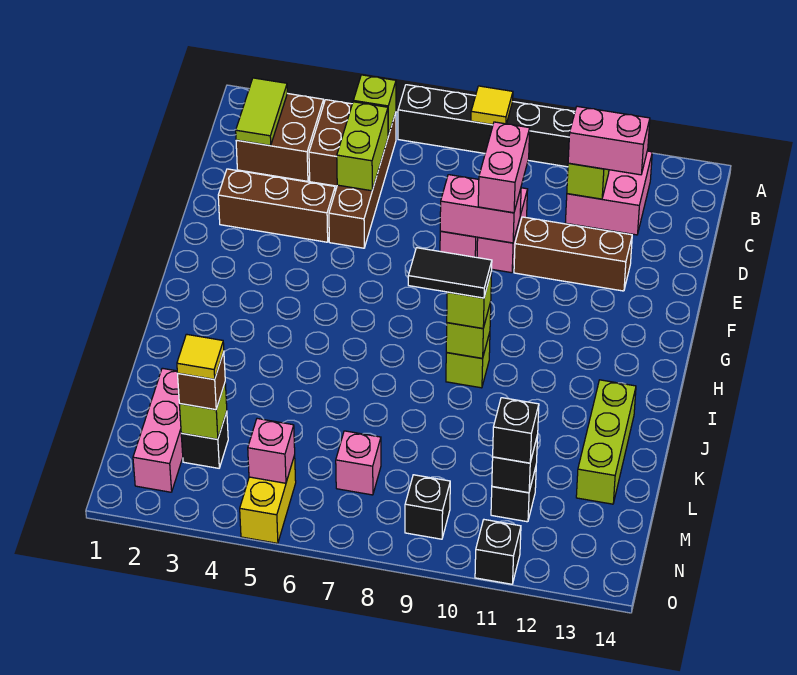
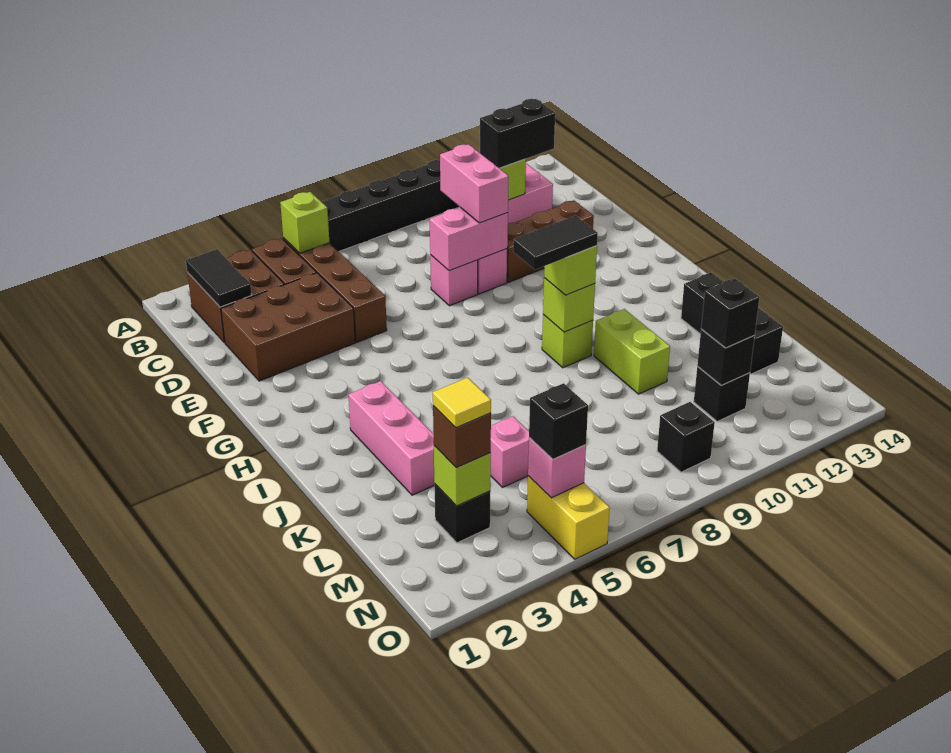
yellow tile A8 level 2 -> none
lime tile B2:C2 level 2 -> black tile B2:C2 level 2
lime brick C5:D5 level 2 -> lime brick J10:K10 level 1
pink brick C11:C12 level 3 -> black brick C11:C12 level 3
brown brick E2:E4 level 1 -> brown brick D2:E4 level 1
lime brick J13:L13 level 1 -> black brick J13:L13 level 1
pink brick L2:N2 level 1 -> pink brick I3:K3 level 1
pink brick M7 level 1 -> pink brick L5 level 1
black brick O11 level 1 -> black brick N5 level 3

